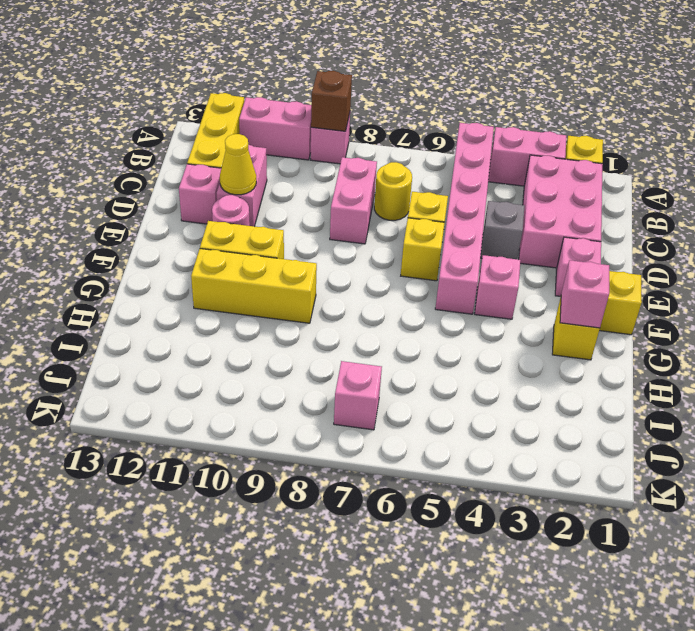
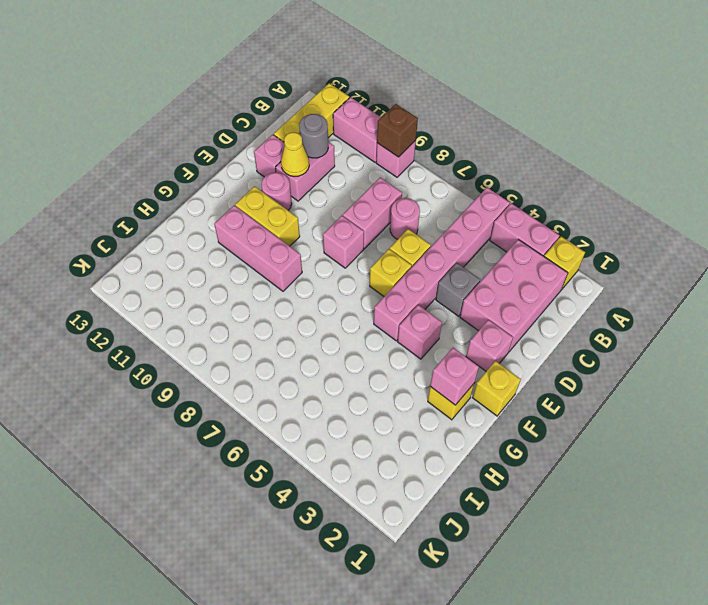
yellow round brick C7 level 1 -> pink round brick C7 level 1
none -> grey round brick C11 level 2
yellow brick G9:G11 level 1 -> pink brick G9:G11 level 1
pink brick J7 level 1 -> pink brick E8 level 1

